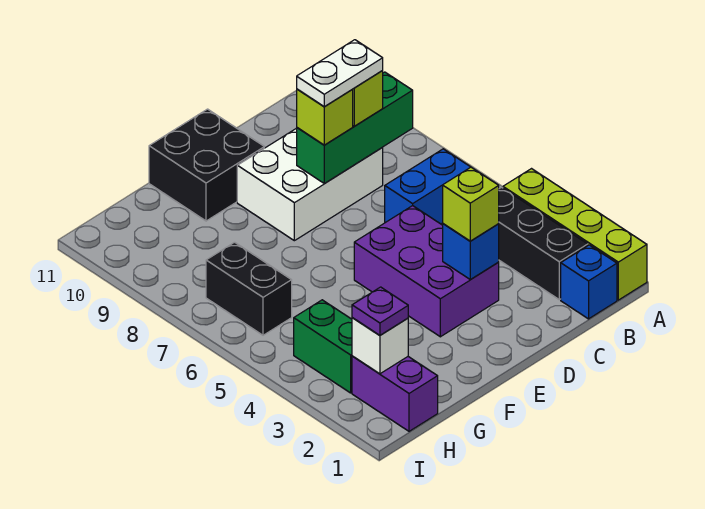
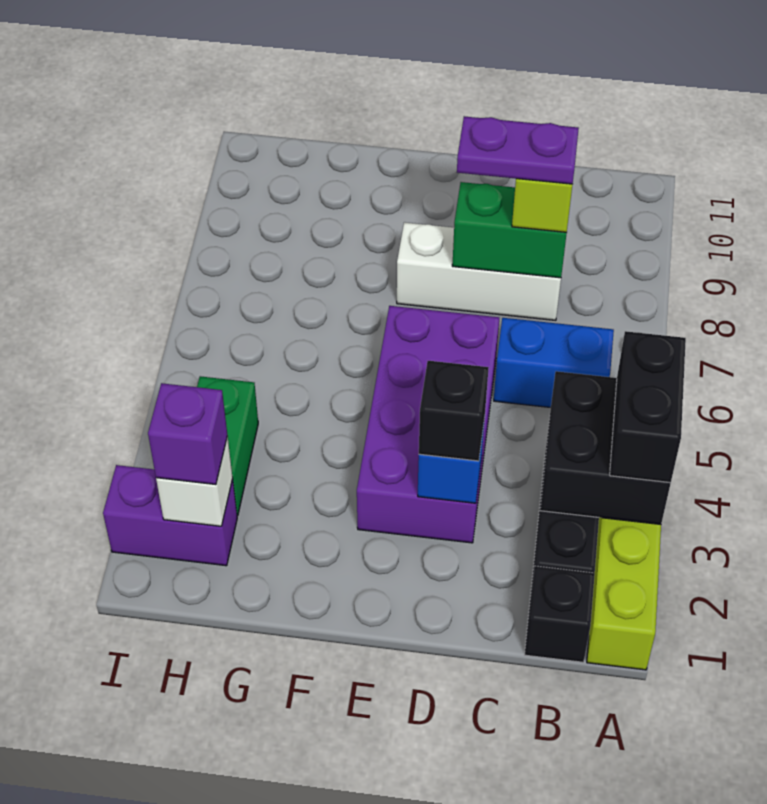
blue brick B1 level 1 -> black brick B1 level 1
green brick B8:D8 level 2 -> green brick C8:D8 level 2
white brick C8:E9 level 1 -> white brick C8:E8 level 1
white plate C8:D8 level 4 -> purple plate C8:D8 level 4
purple brick D3:E5 level 1 -> purple brick D3:E6 level 1
lime brick D3 level 3 -> black brick D3 level 3
lime brick D8 level 3 -> none
black brick E10:F11 level 1 -> black brick A3:B4 level 2
purple brick H1:H2 level 1 -> purple brick H2:I2 level 1
purple plate H2 level 3 -> purple brick H2 level 3
black brick H6:H7 level 1 -> black brick A3:A4 level 3

